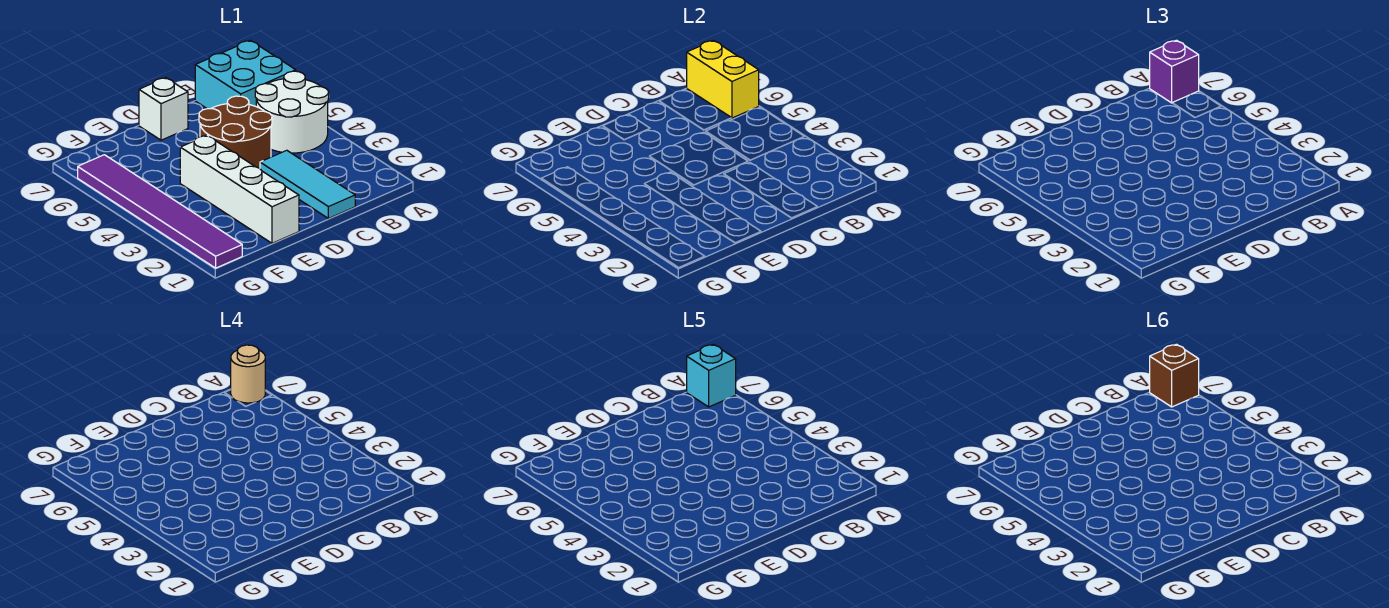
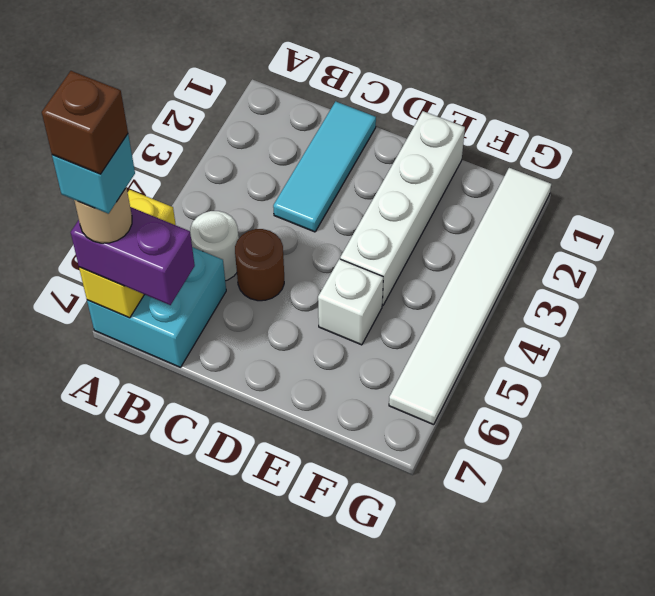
white round brick A4:B5 level 1 -> white round brick B5 level 1
purple brick A7 level 3 -> purple brick A7:B7 level 3
brown round brick C4:D5 level 1 -> brown round brick C5 level 1
white brick D7 level 1 -> white brick E5 level 1
purple tile G1:G6 level 1 -> white tile G1:G6 level 1

